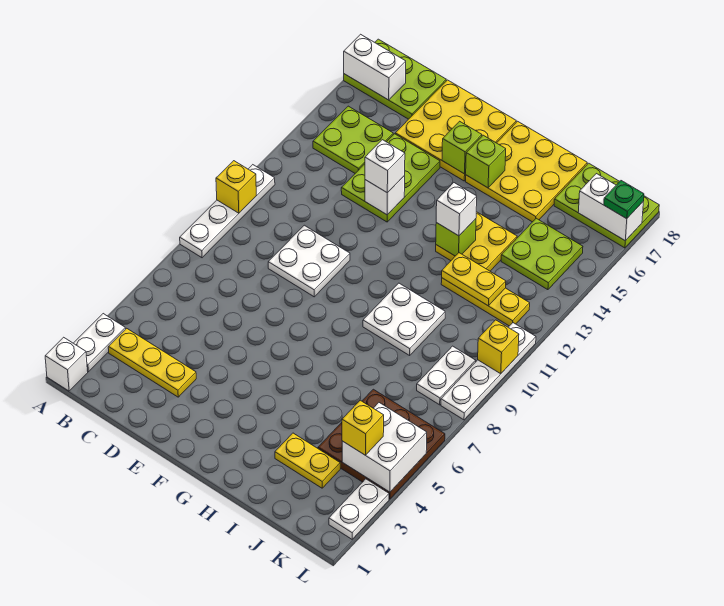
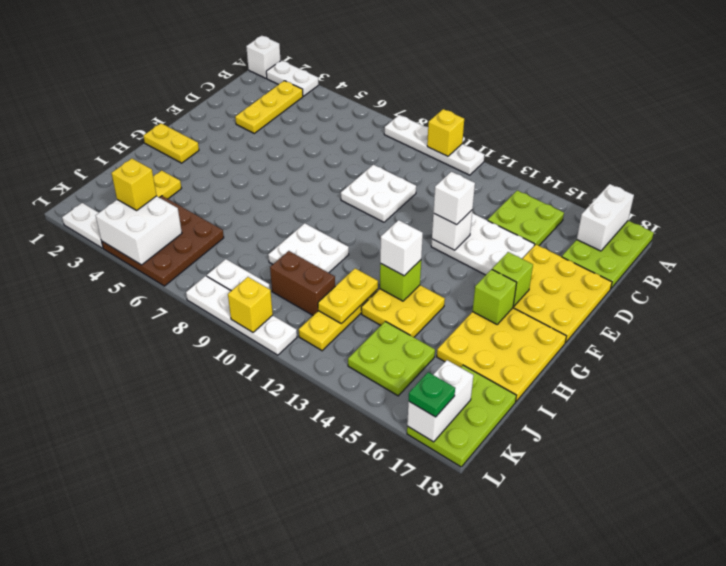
lime plate D13:E15 level 1 -> white plate D13:E15 level 1
none -> yellow plate G1:G2 level 1
none -> brown brick J10:J11 level 1

